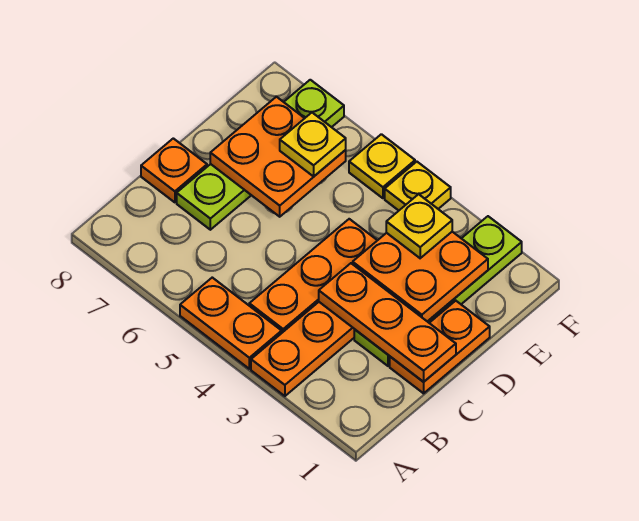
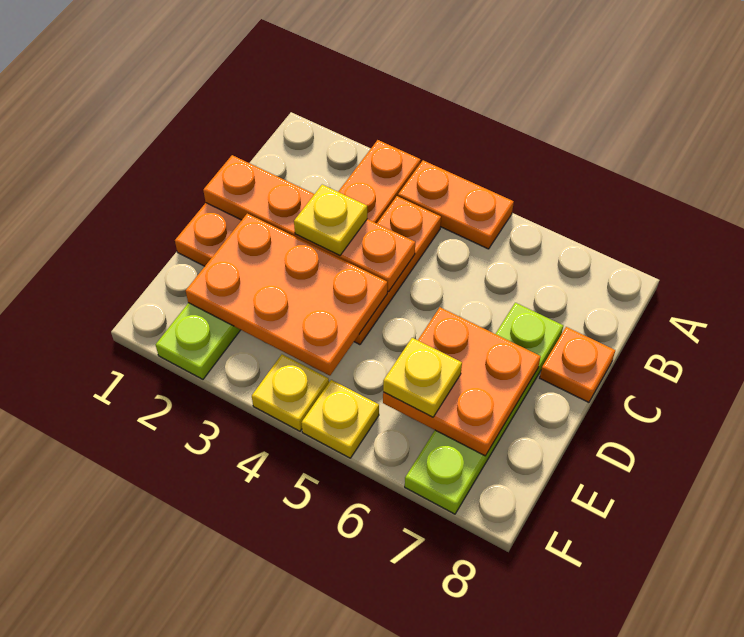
orange plate C1:C3 level 2 -> orange plate C1:C4 level 2
orange plate D2:E3 level 2 -> orange plate D2:E4 level 2
yellow plate E3 level 3 -> yellow plate C3 level 3

